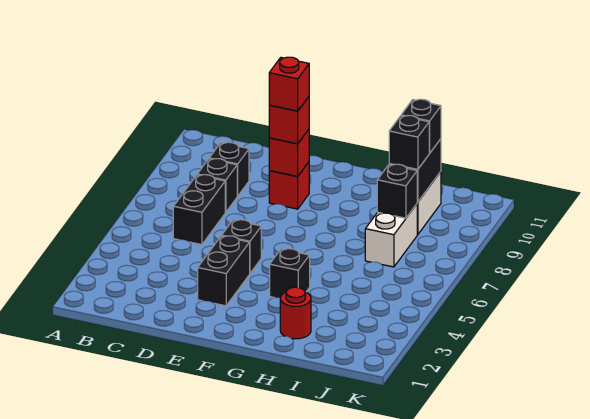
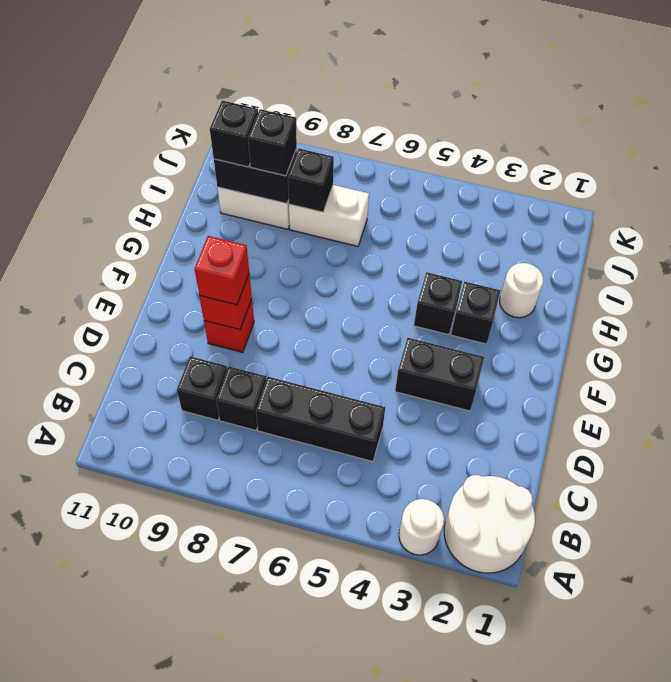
none -> white round brick A1:B2 level 1
none -> white round brick A3 level 1
black brick C6:C7 level 1 -> black brick C5:C7 level 1
black brick E5 level 1 -> black brick G3 level 1
red brick E9 level 4 -> none
red round brick H2 level 1 -> white round brick H2 level 1

